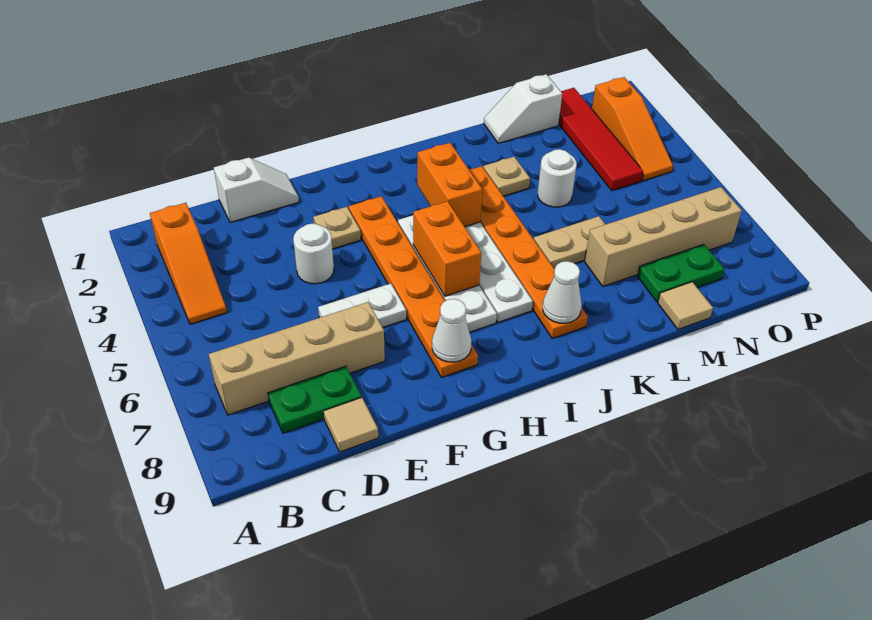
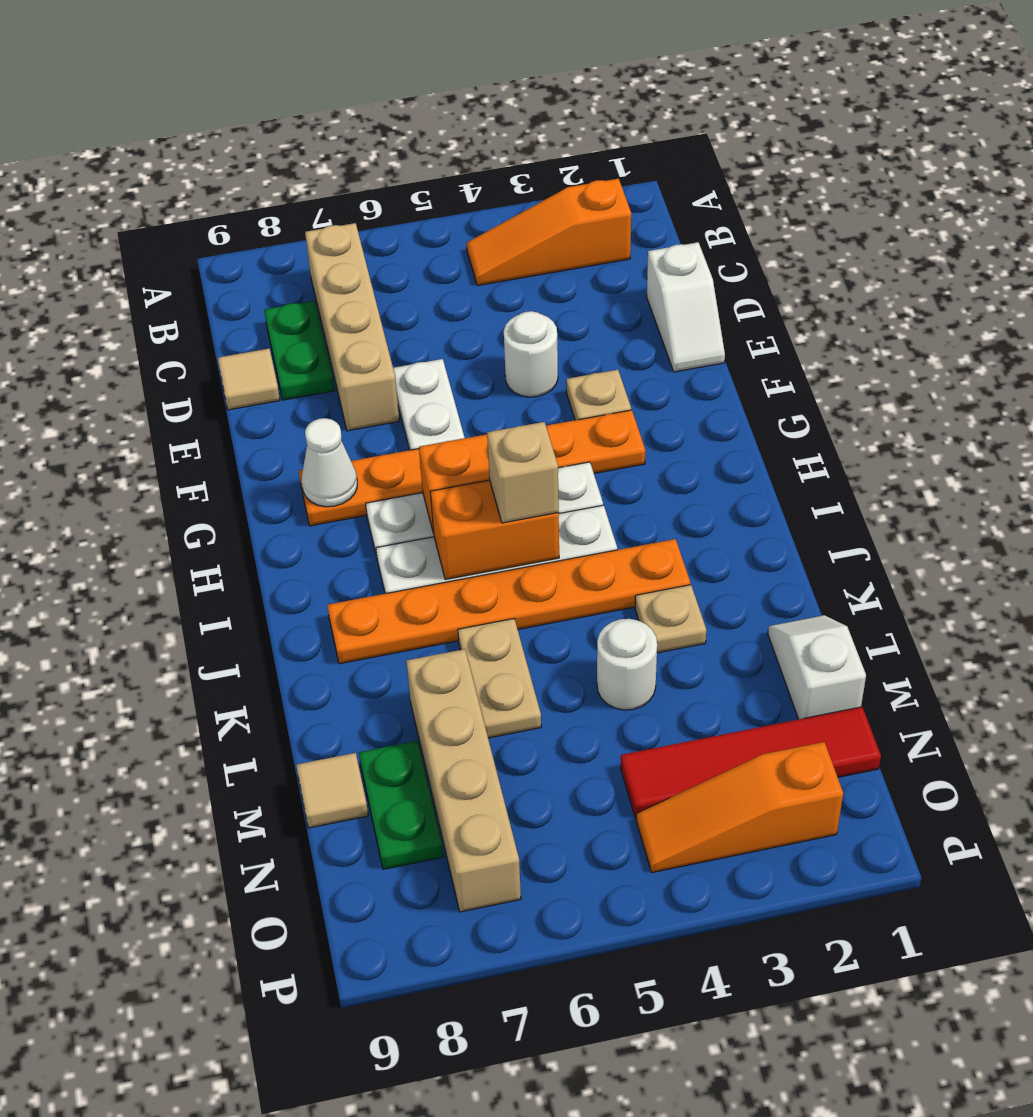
orange brick I3:I4 level 2 -> orange brick I5:I6 level 2
none -> tan brick I5 level 3
white cone J8 level 2 -> none

